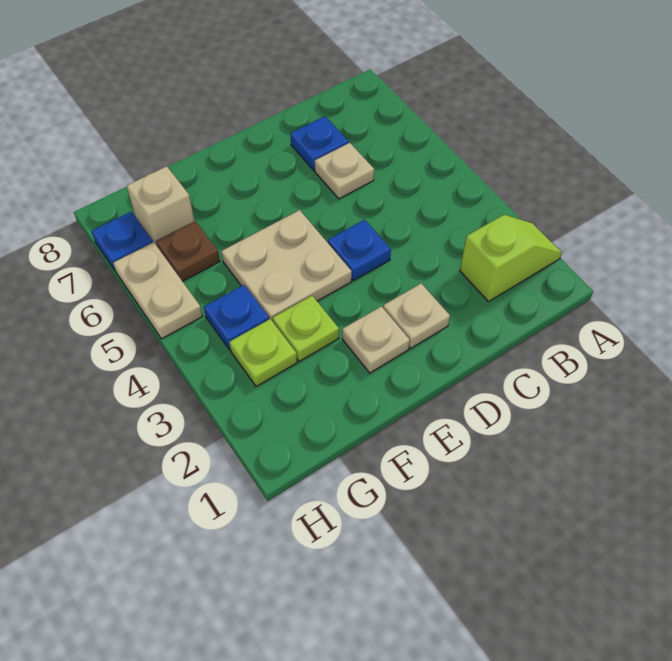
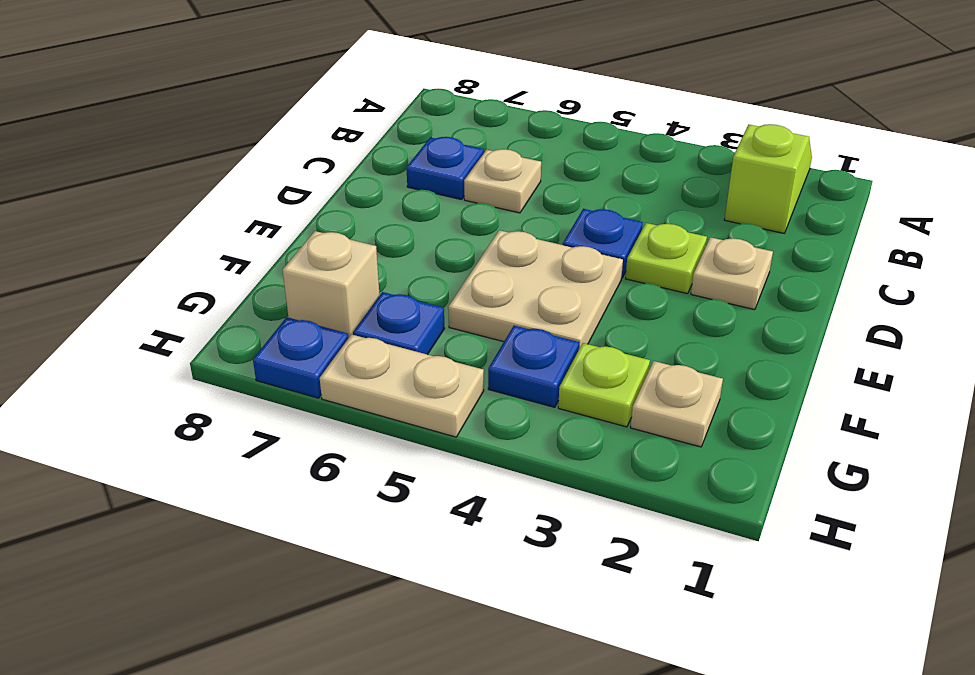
tan plate E2 level 1 -> tan plate G2 level 1
lime plate F3 level 1 -> lime plate D3 level 1
brown plate G6 level 1 -> blue plate G6 level 1

